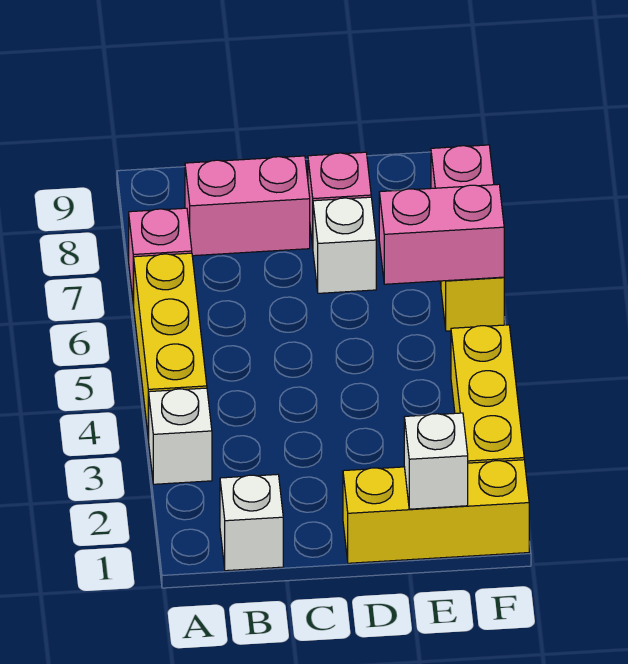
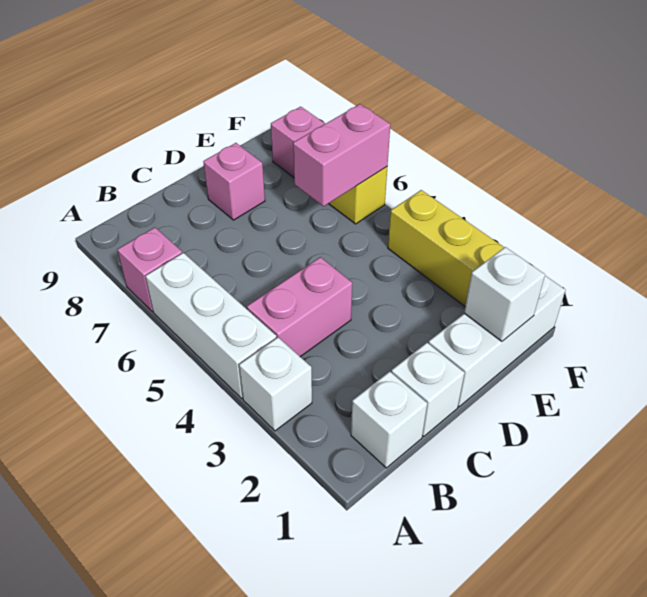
yellow brick A4:A6 level 1 -> white brick A4:A6 level 1
pink brick B8:C8 level 1 -> pink brick B4:C4 level 1
yellow brick D1:F1 level 1 -> white brick D1:F1 level 1
white brick D7 level 1 -> white brick C1 level 1

